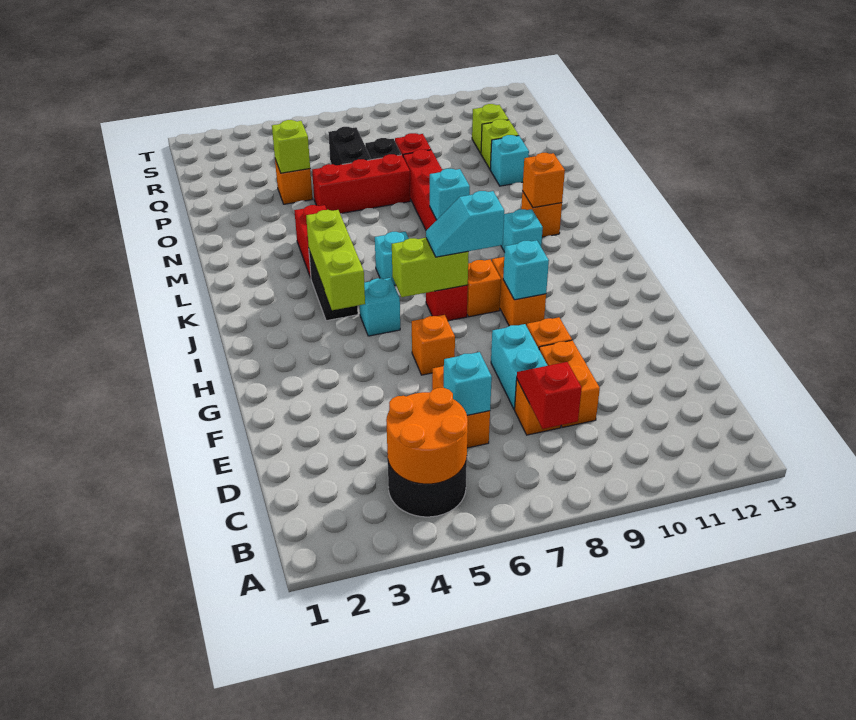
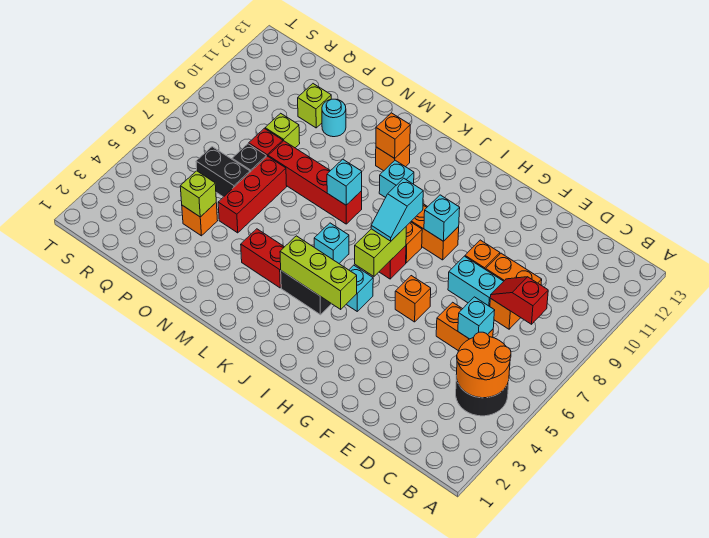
cyan brick O11 level 1 -> cyan round brick O11 level 1
lime brick Q11 level 1 -> lime brick P9 level 1

